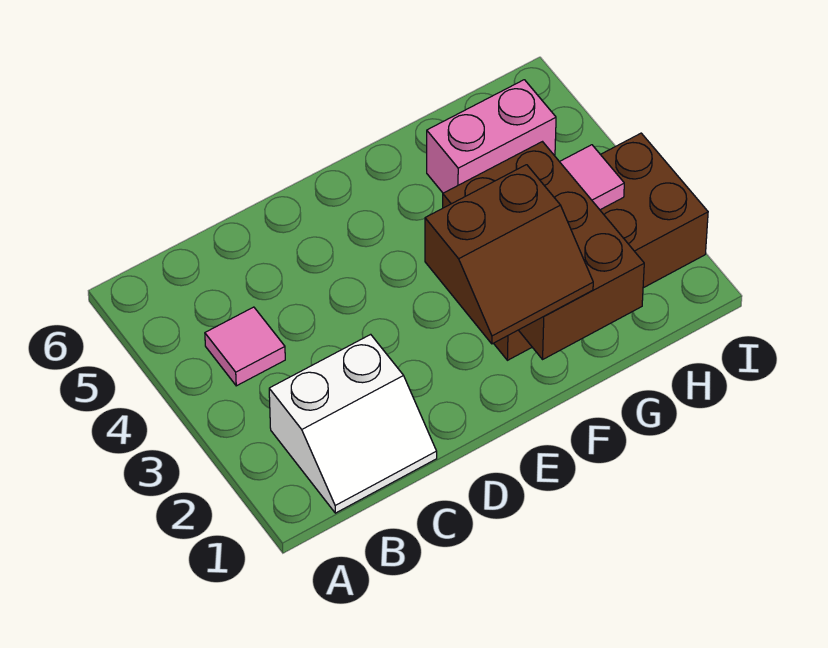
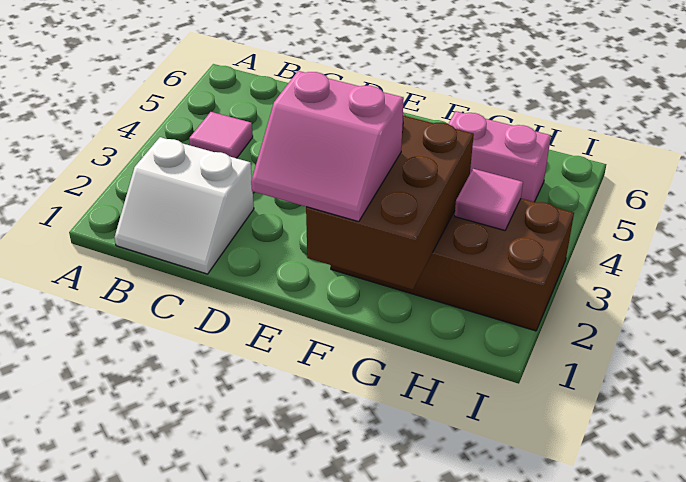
brown slope E1:F2 level 3 top 2 -> pink slope E1:F2 level 3 top 2

